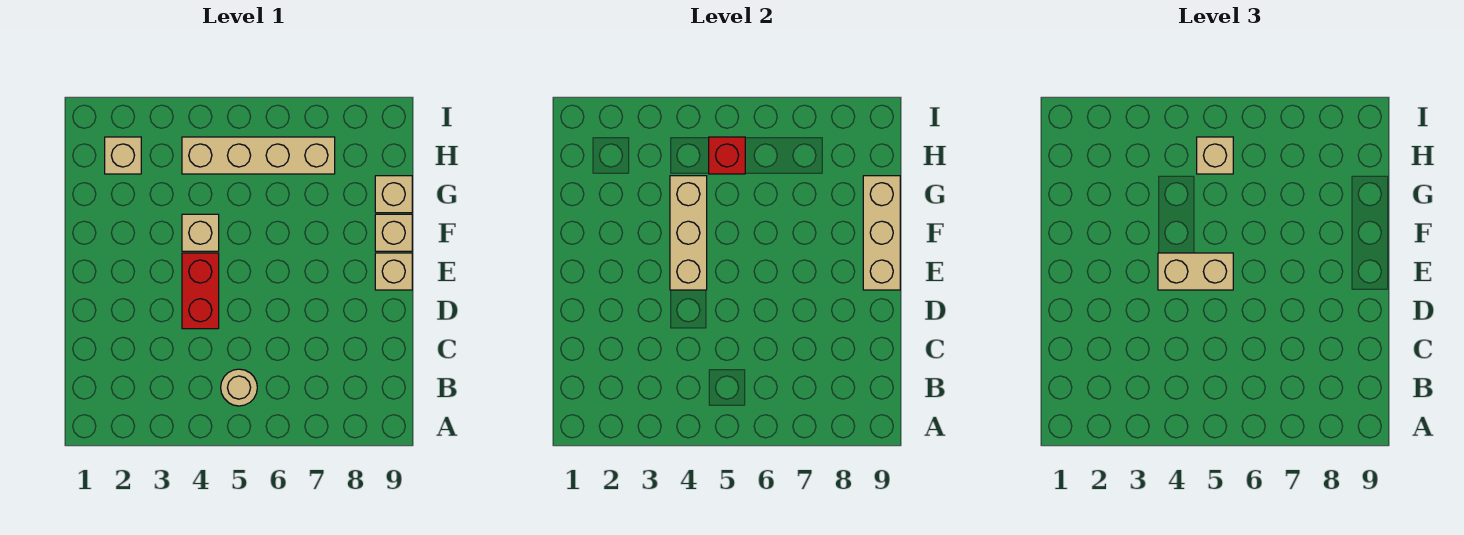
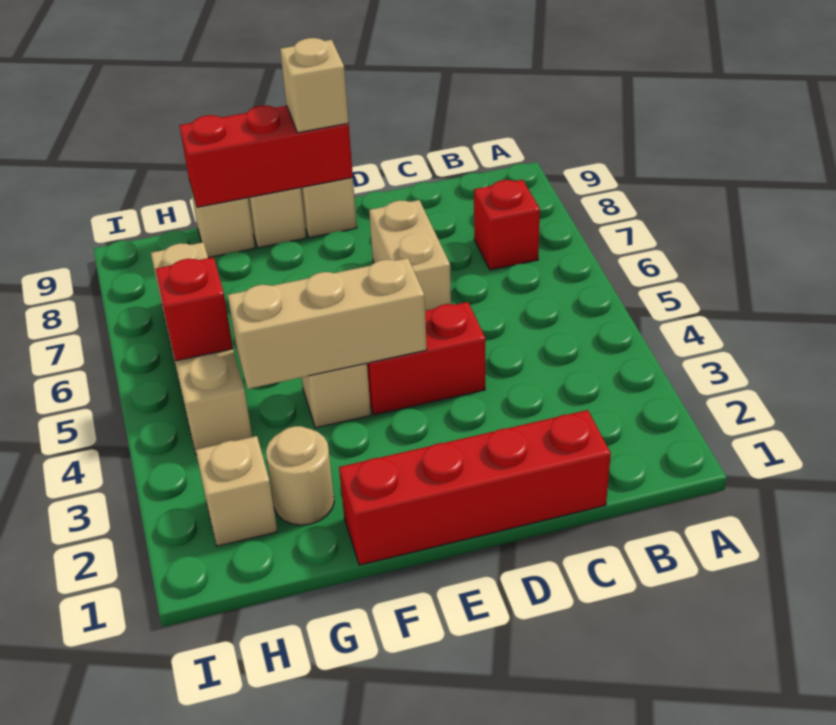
tan round brick B5 level 1 -> tan round brick G2 level 1
none -> red brick B7 level 1
none -> red brick C1:F1 level 1
tan brick E4:E5 level 3 -> tan brick D6:D7 level 1
tan brick E9:G9 level 2 -> red brick E9:G9 level 2
tan brick H5 level 3 -> tan brick E9 level 3

